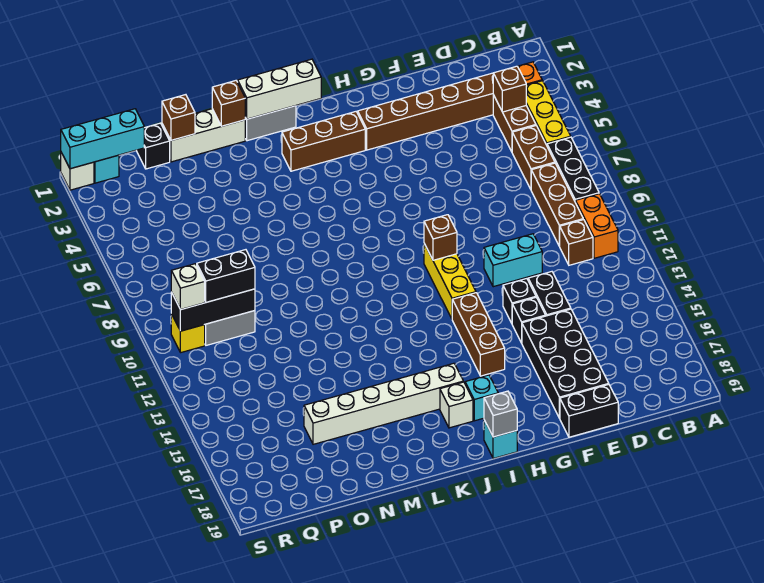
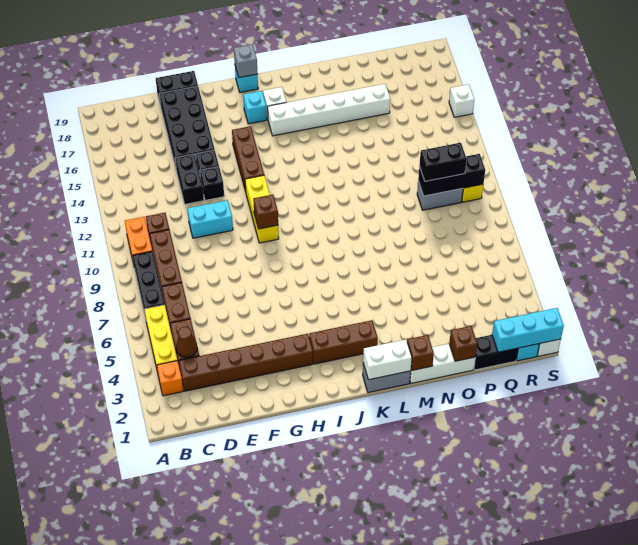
brown brick C4 level 2 -> brown cone C4 level 2
white brick J1:L1 level 2 -> white brick K1:L1 level 2
black brick P1 level 1 -> black brick P1:Q1 level 1
white brick R10 level 3 -> white brick S15 level 1

